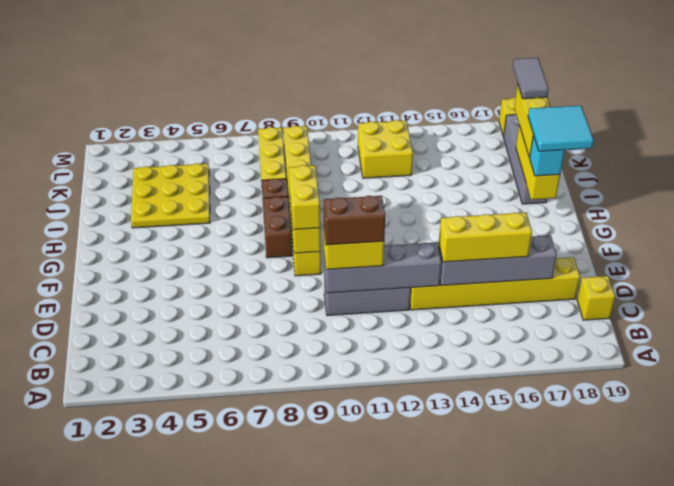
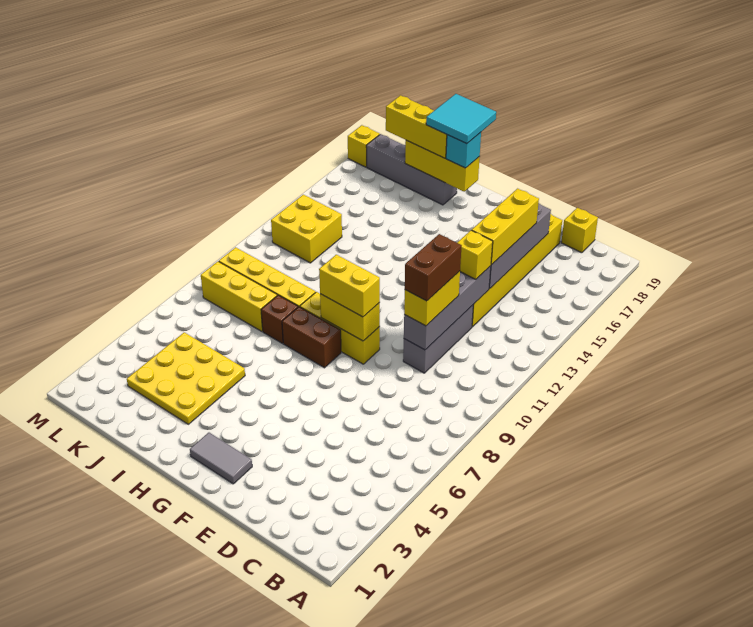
none -> yellow brick D13 level 3
grey tile K18:L18 level 4 -> grey tile F2:G2 level 1

